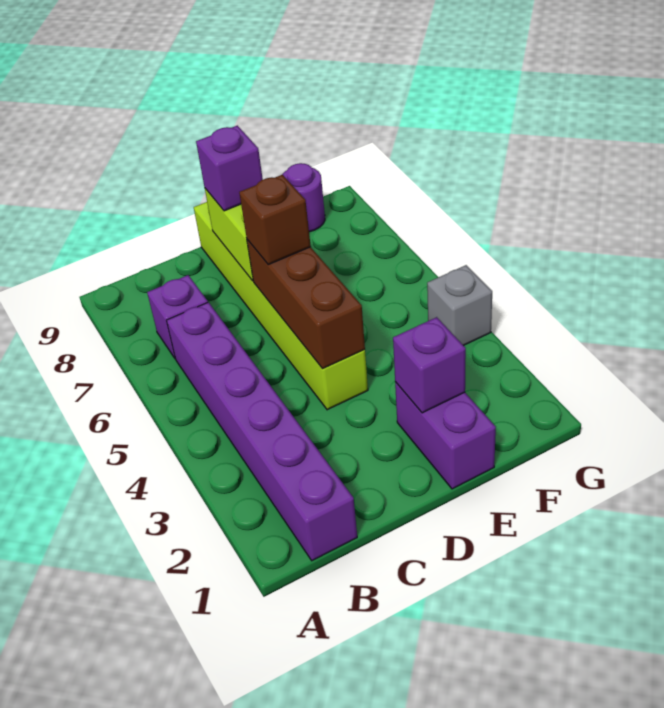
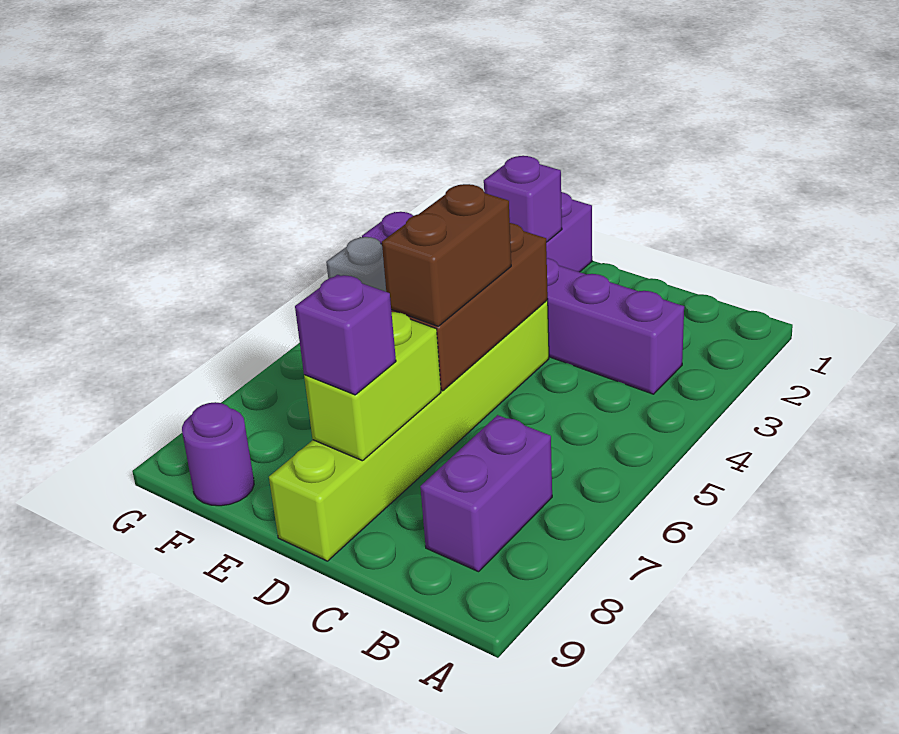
purple brick B1:B6 level 1 -> purple brick B3:G3 level 1
purple brick B7 level 1 -> purple brick B7:B8 level 1
brown brick D6 level 3 -> brown brick D5:D6 level 3

